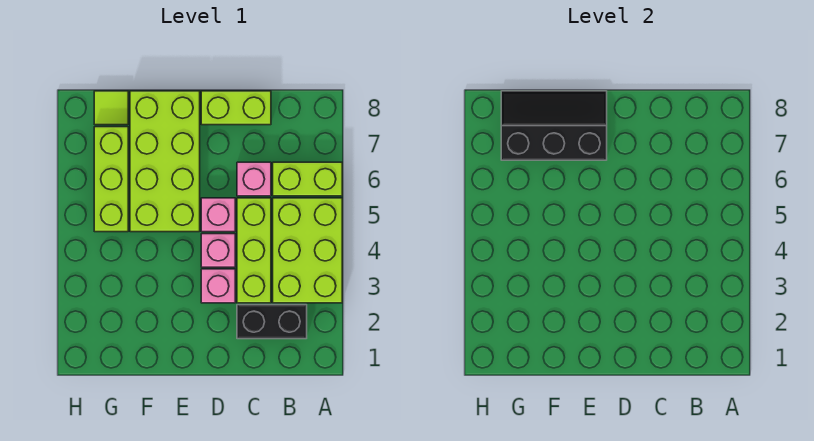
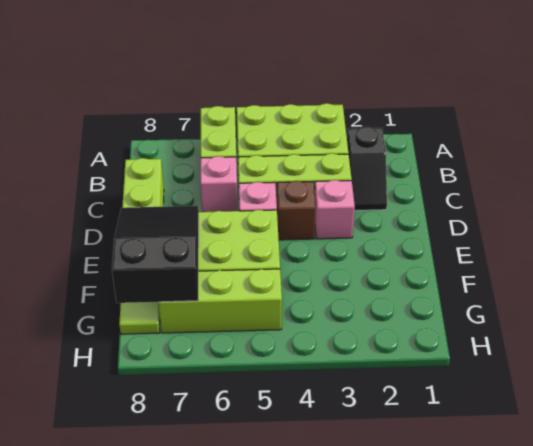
black brick B2:C2 level 1 -> black slope B2:C2 level 1 top B
pink brick D4 level 1 -> brown brick D4 level 1
black slope E7:G8 level 2 top 7 -> black slope E7:G8 level 2 top G

